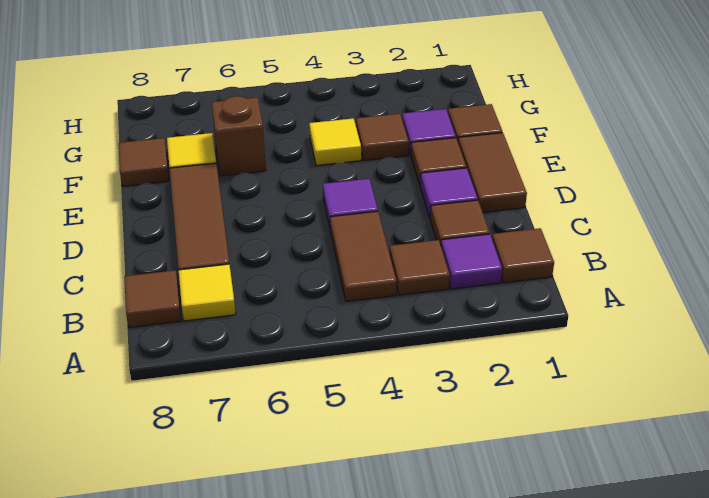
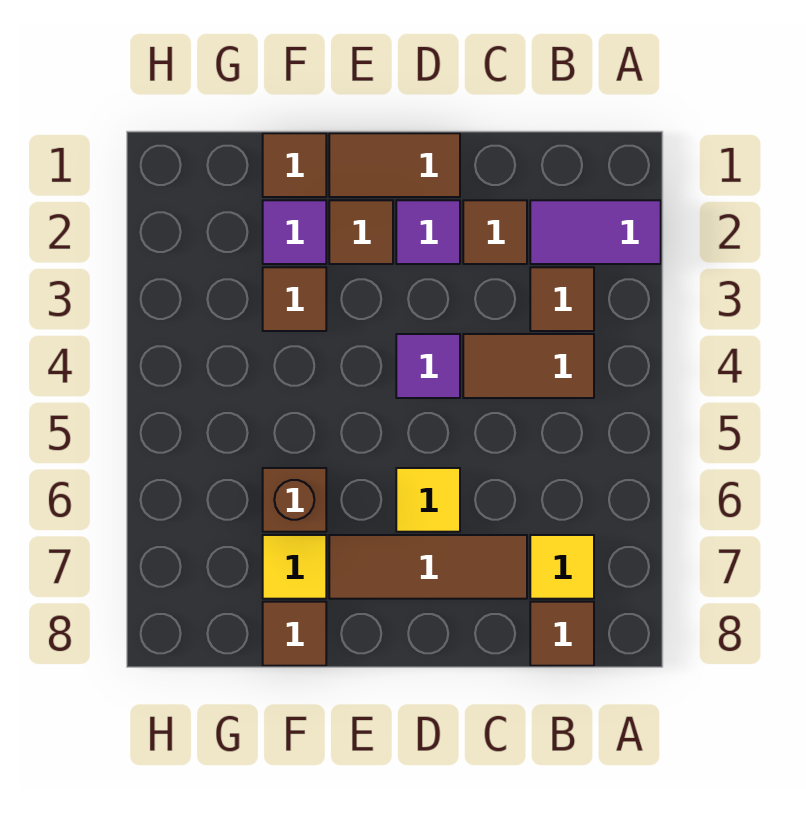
brown tile B1 level 1 -> none
purple tile B2 level 1 -> purple tile A2:B2 level 1
yellow tile F4 level 1 -> yellow tile D6 level 1

